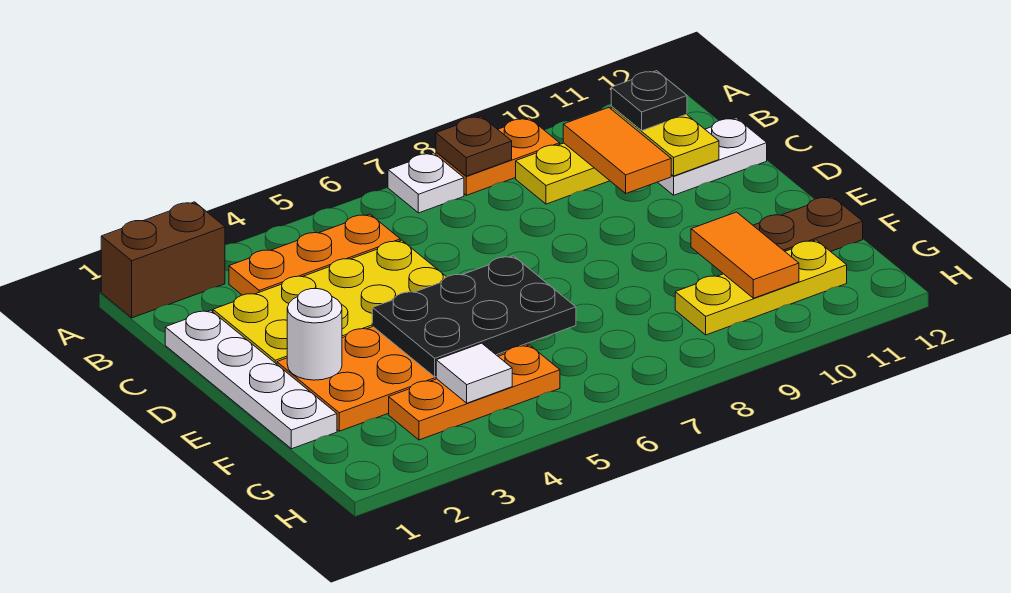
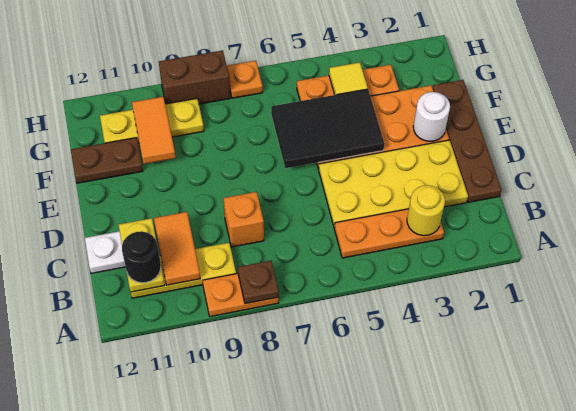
brown brick A1:A2 level 1 -> brown brick H8:H9 level 1
white plate A7 level 1 -> none
none -> yellow round brick B3 level 2
black plate B11 level 3 -> black round brick B11 level 3
white plate C1:F1 level 1 -> brown plate C1:F1 level 1
none -> orange brick C8 level 1
black plate E4:F6 level 2 -> black tile E4:F6 level 2
white tile G4 level 2 -> yellow tile G4 level 2
none -> orange plate H7 level 1

